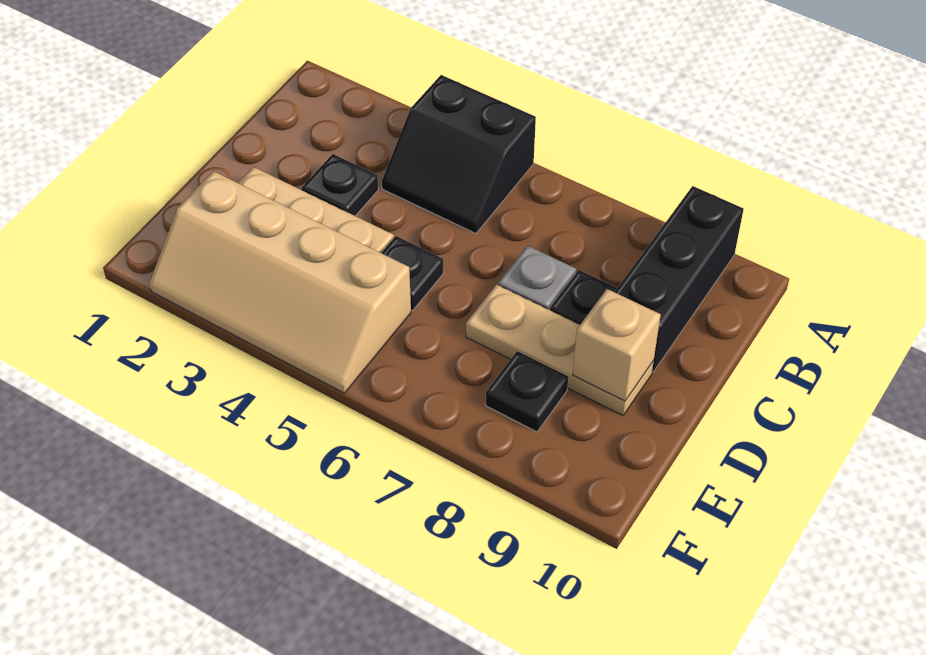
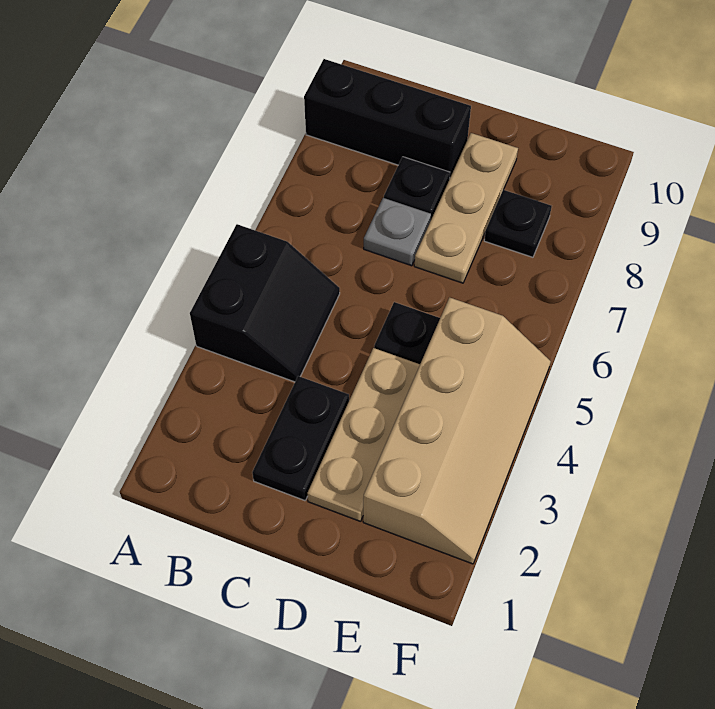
black plate C3 level 1 -> black plate C2:C3 level 1
tan brick D9 level 2 -> none

